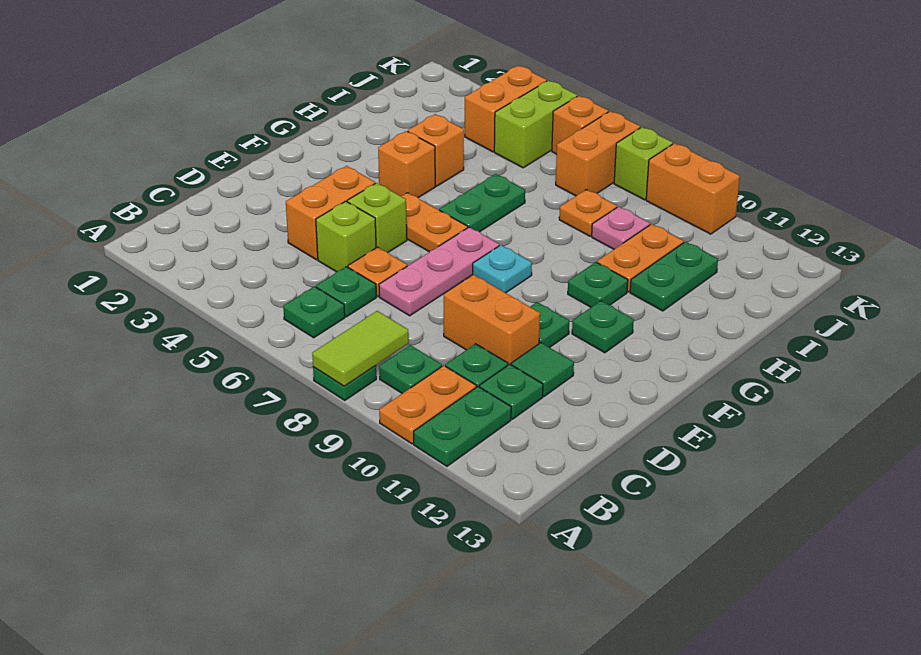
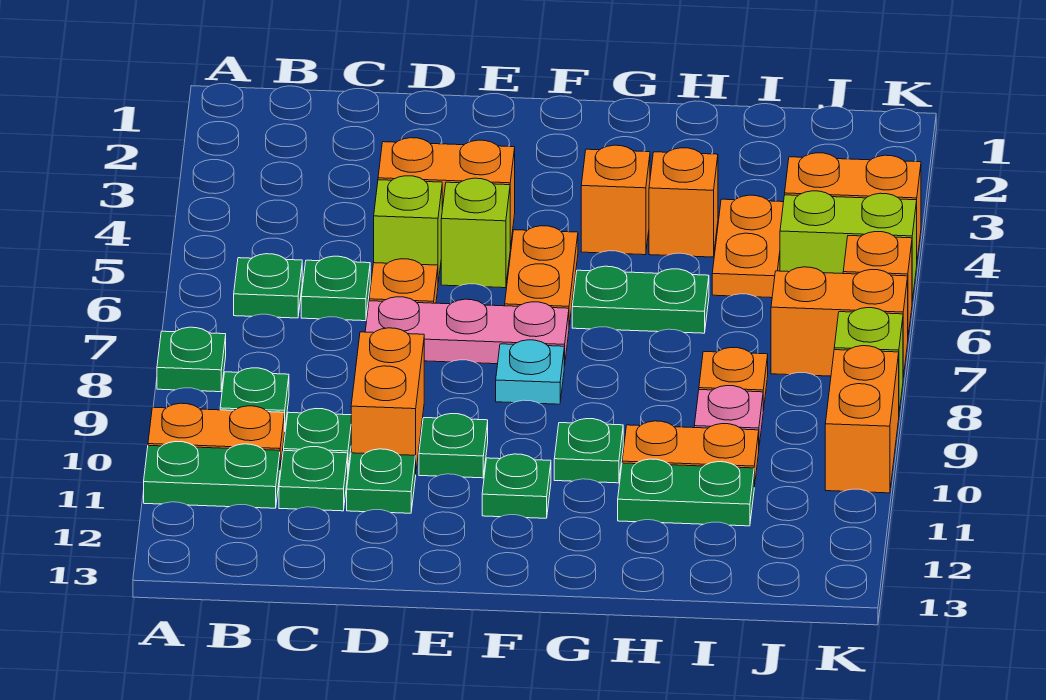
lime tile A8:B8 level 2 -> none
green tile D11 level 1 -> green plate D11 level 1
none -> orange plate I4:I5 level 1

